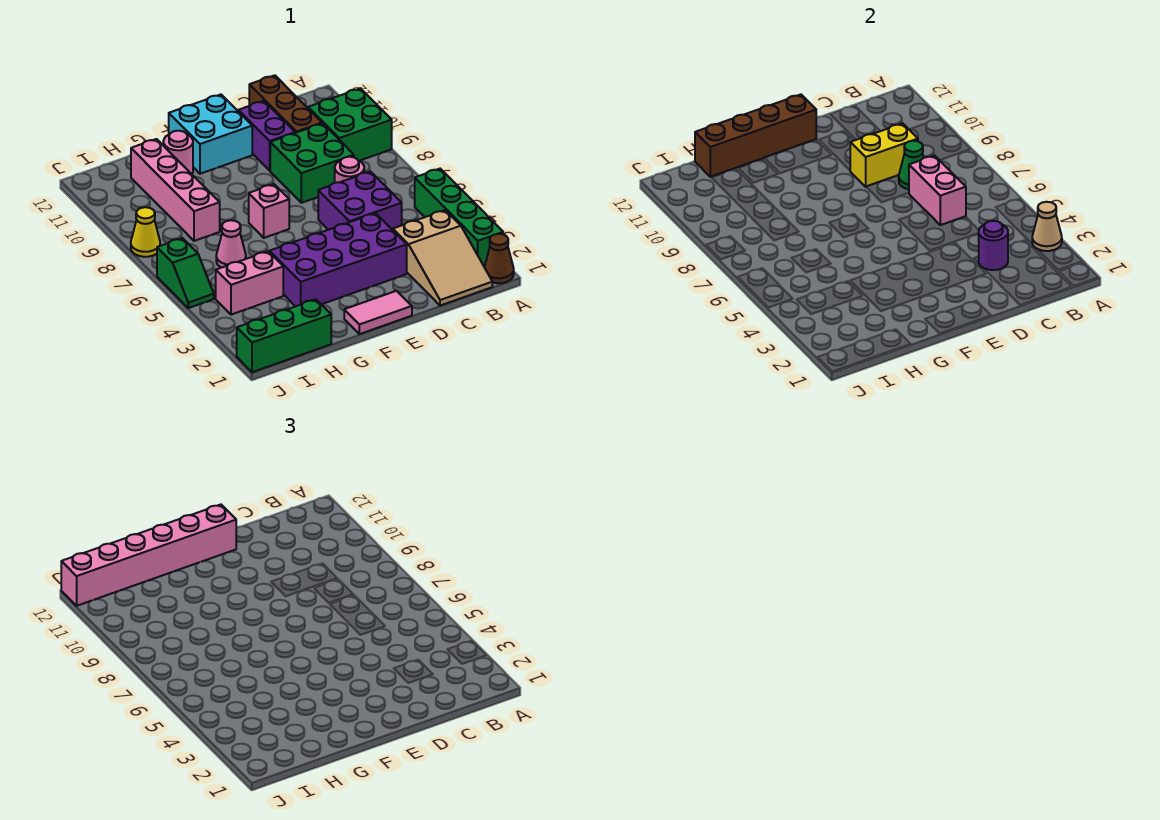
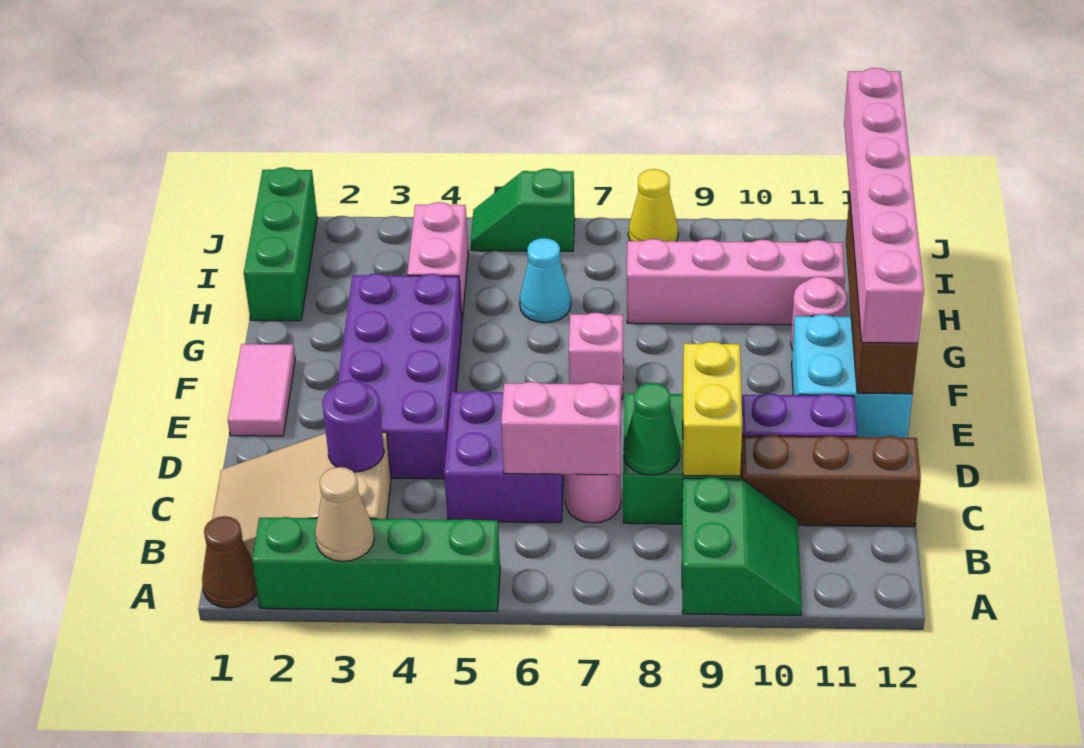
green brick A9:B10 level 1 -> green slope A9:B10 level 1 top 9
pink cone H6 level 1 -> cyan cone H6 level 1

